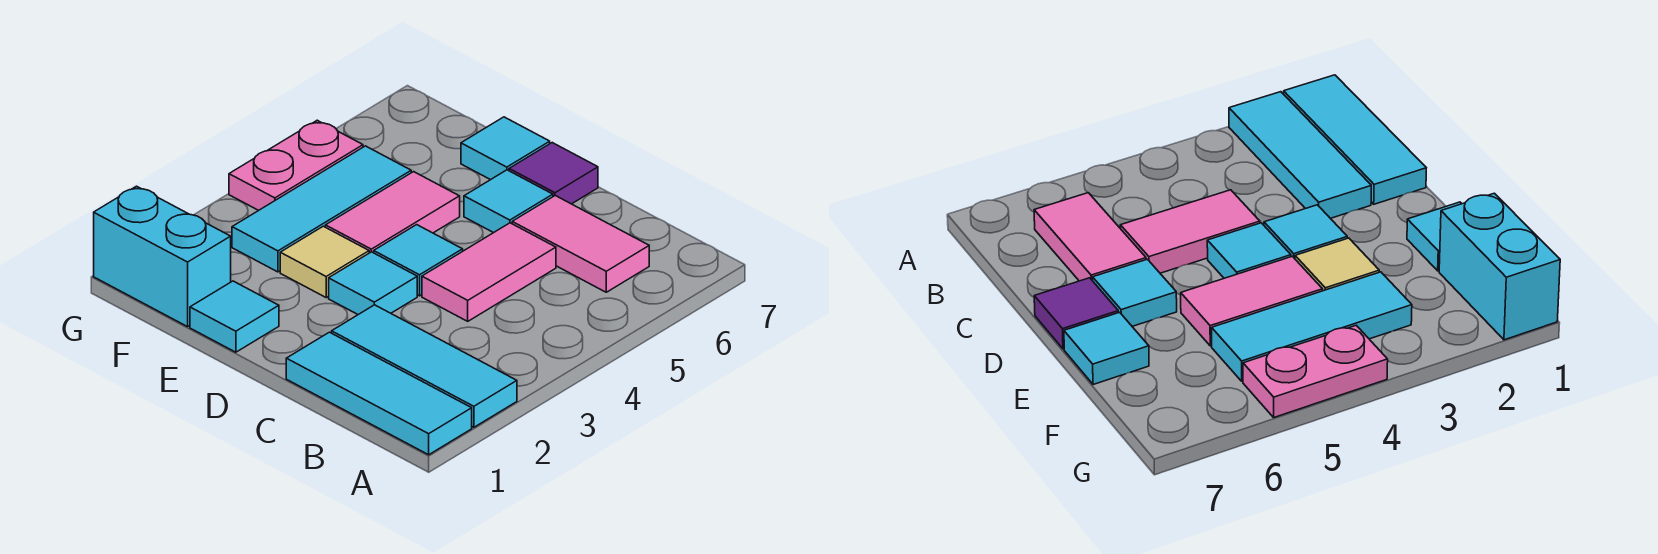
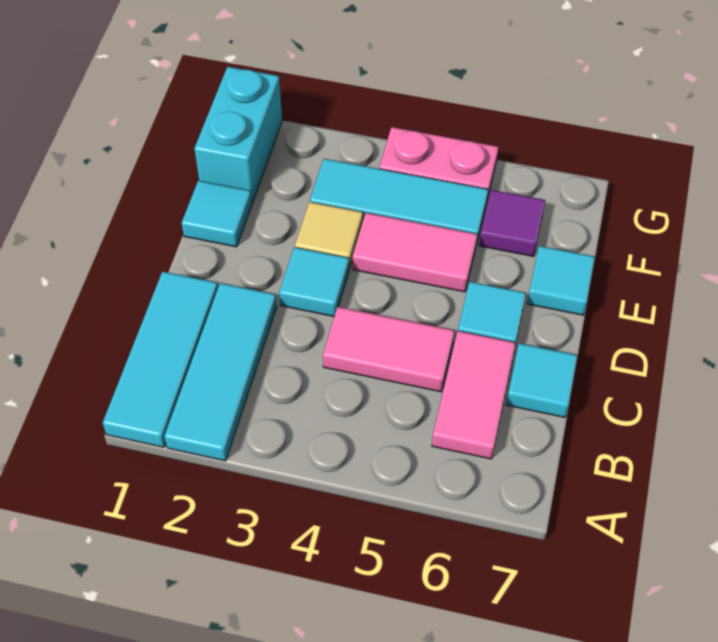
cyan tile D4 level 1 -> cyan tile C7 level 1
purple tile D7 level 1 -> purple tile F6 level 1

